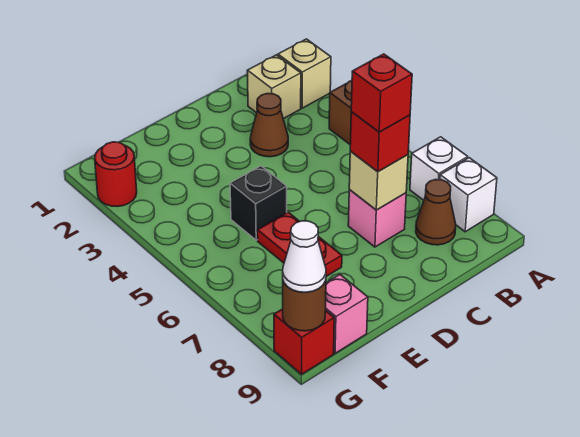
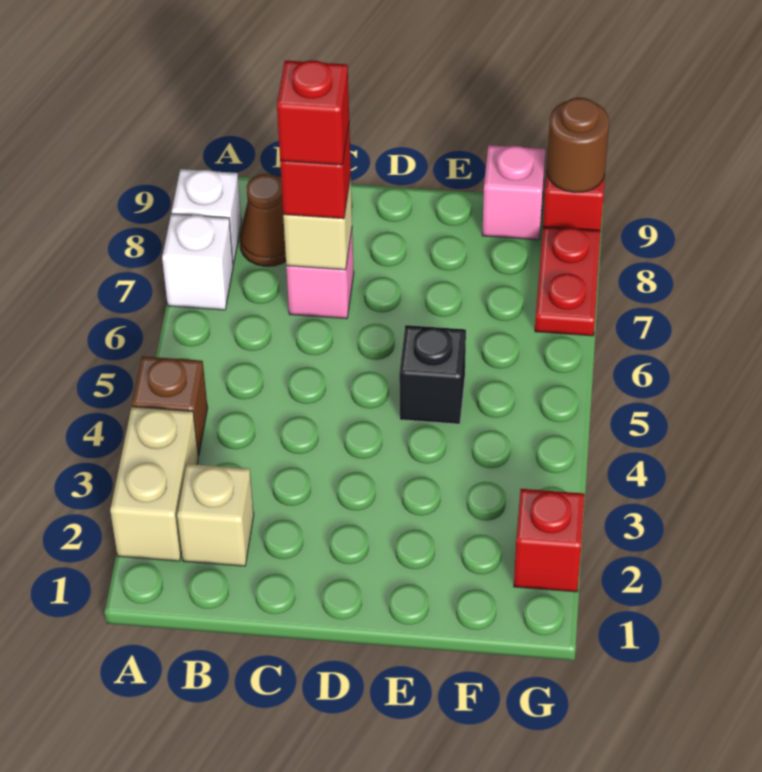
tan brick A2 level 1 -> tan brick A2:A3 level 1
brown cone C3 level 1 -> none
red plate E6:E7 level 1 -> red plate G7:G8 level 1
red round brick G2 level 1 -> red brick G2 level 1
white cone G9 level 3 -> none

